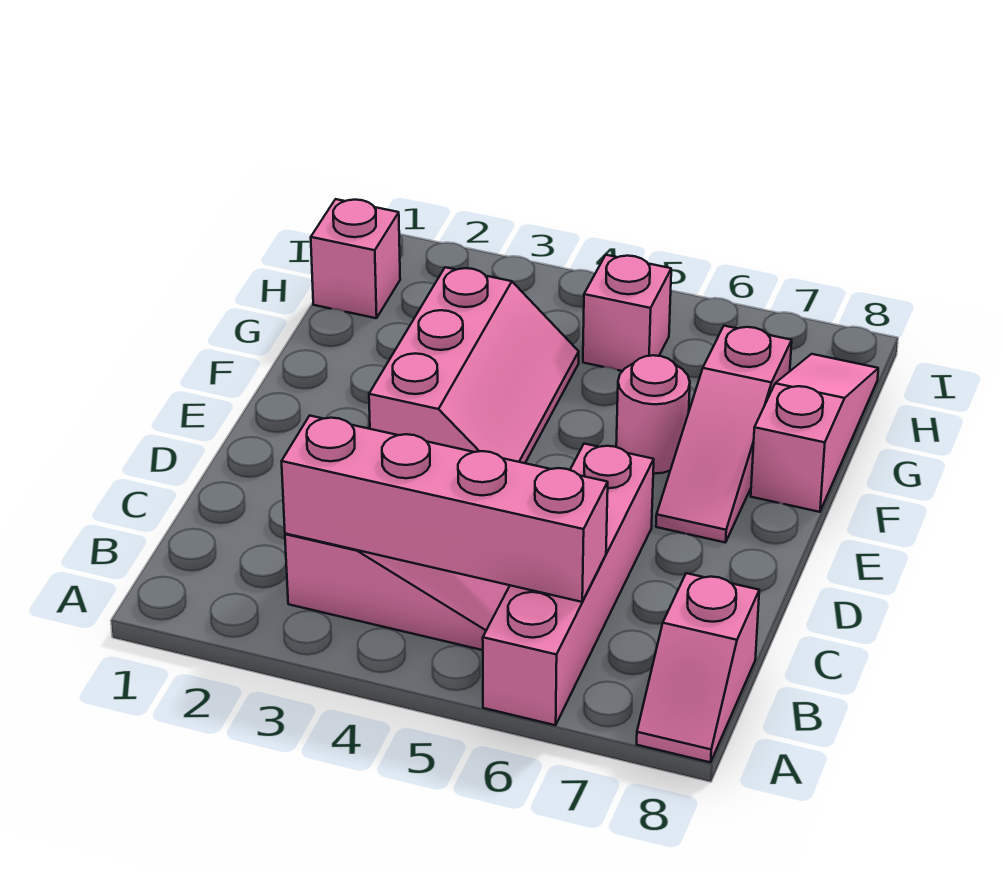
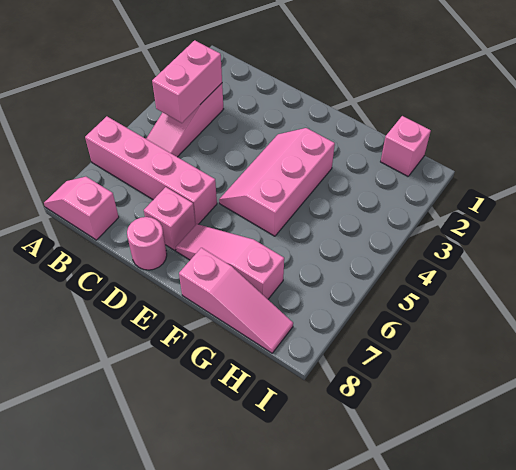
pink brick B3:B6 level 2 -> pink brick B3:B4 level 2
pink slope E3:G4 level 1 top 3 -> pink slope E3:F5 level 1 top F
pink round brick F6 level 1 -> pink round brick D8 level 1
pink brick H5 level 1 -> pink brick D7 level 1

